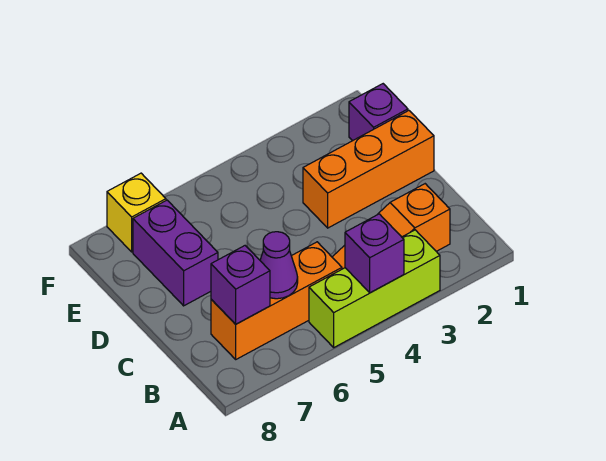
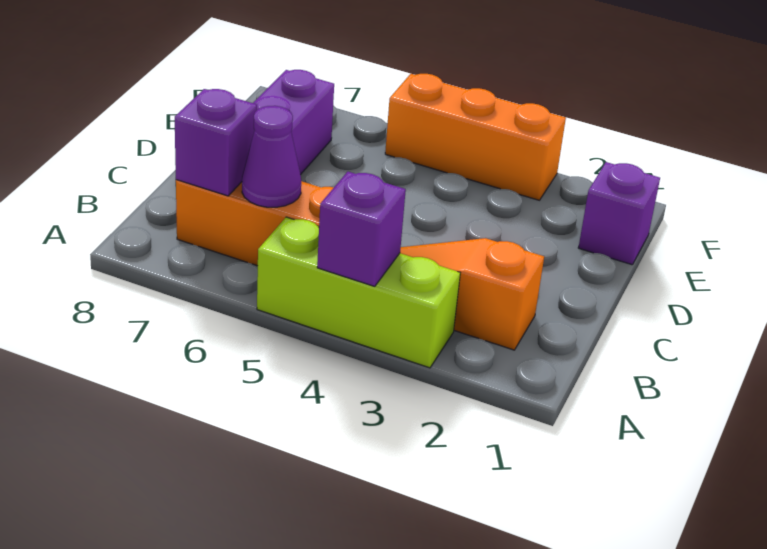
orange brick D1:D3 level 1 -> orange brick F3:F5 level 1
yellow brick F7 level 1 -> none

